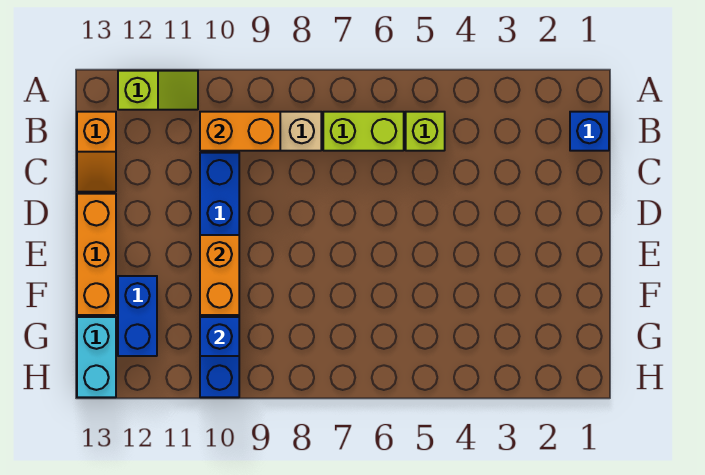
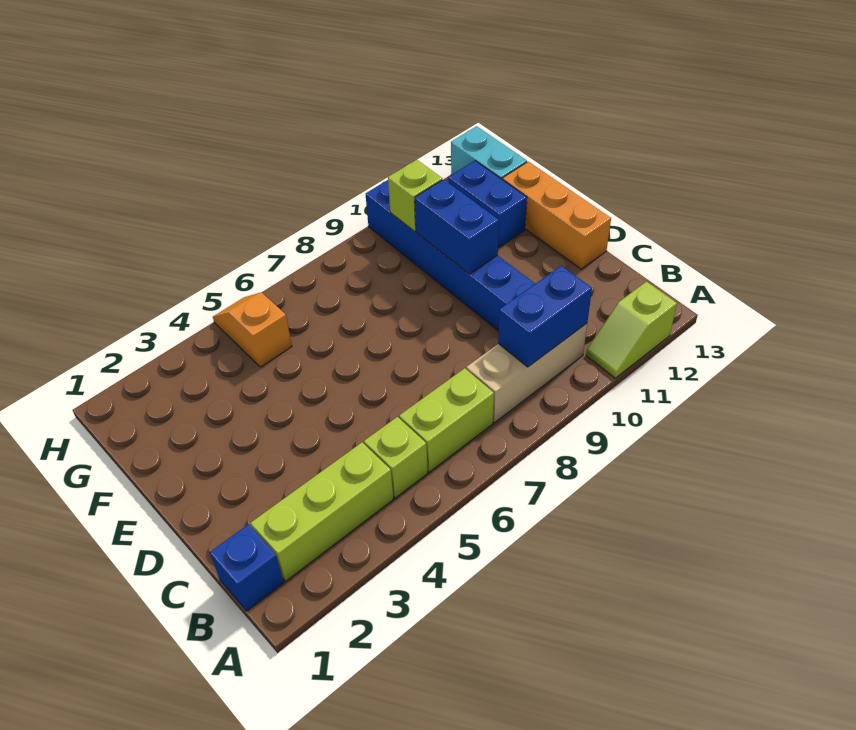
none -> lime brick B2:B4 level 1
orange brick B9:B10 level 2 -> blue brick B9:B10 level 2
orange slope B13:C13 level 1 top B -> orange slope G5:H5 level 1 top G
orange brick E10:F10 level 2 -> blue brick E10:F10 level 2
blue brick G10 level 2 -> lime brick G10 level 2

